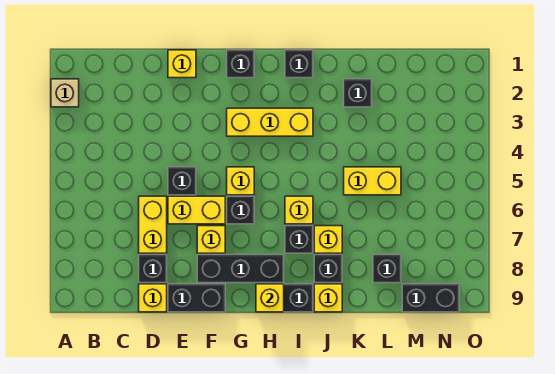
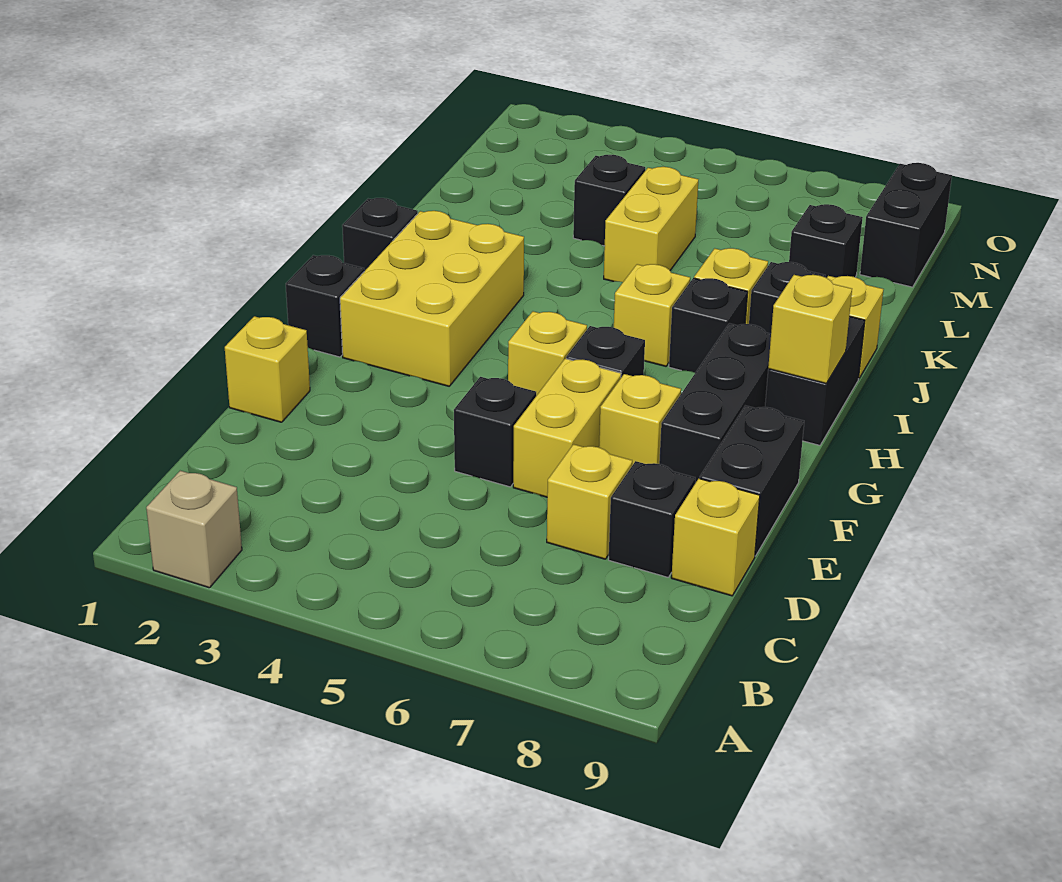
yellow brick D6:D7 level 1 -> yellow brick D7 level 1
yellow brick G3:I3 level 1 -> yellow brick G2:I3 level 1
black brick K2 level 1 -> black brick L4 level 1

